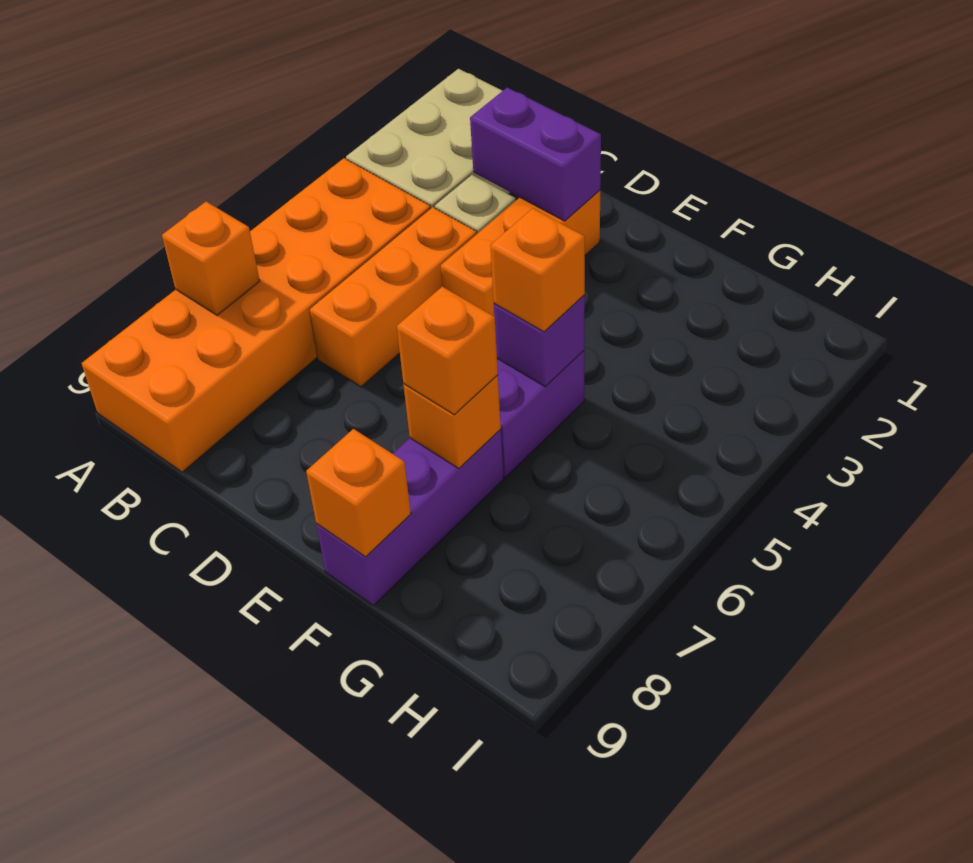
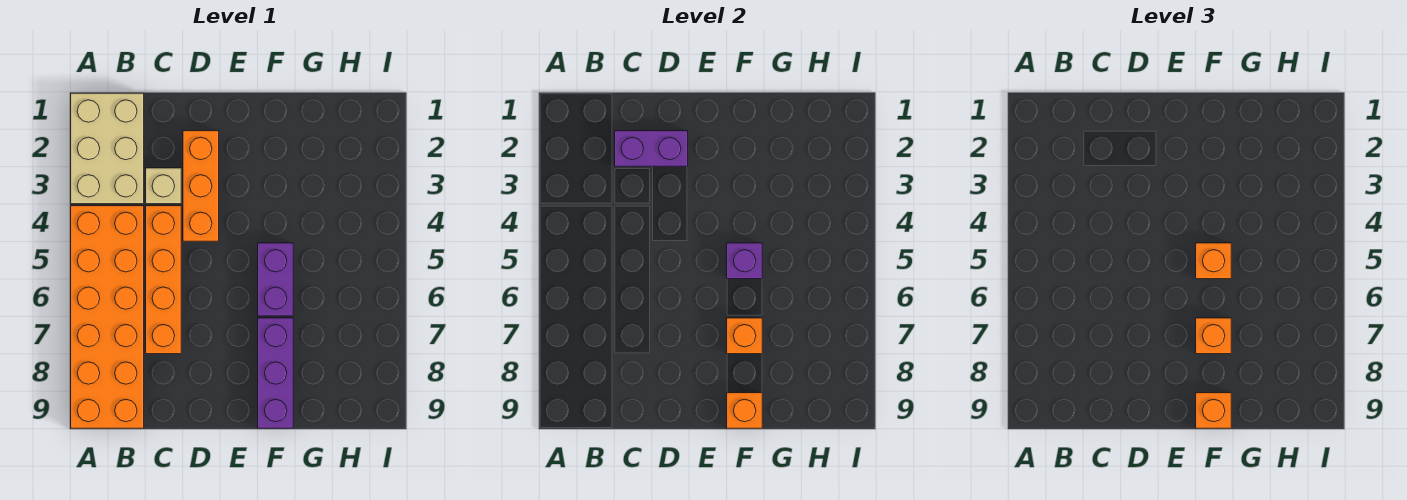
orange brick A7 level 2 -> orange brick F9 level 3
orange brick C4:C6 level 1 -> orange brick C4:C7 level 1

